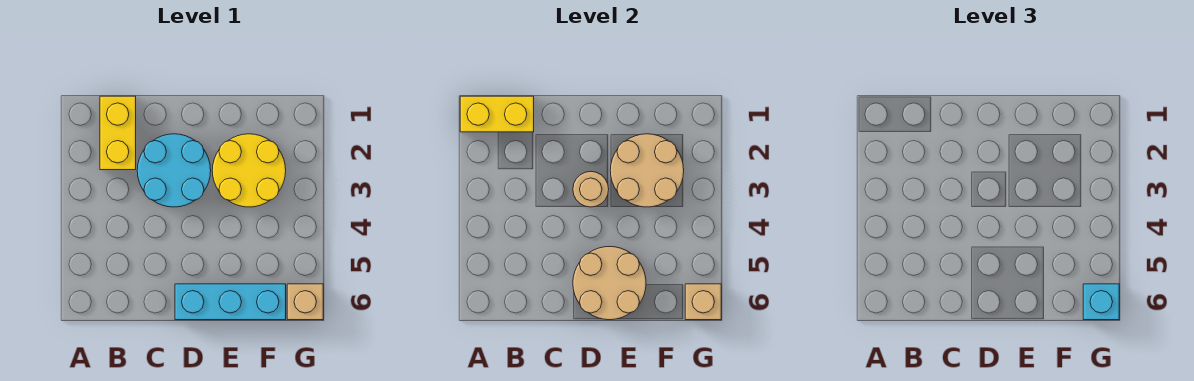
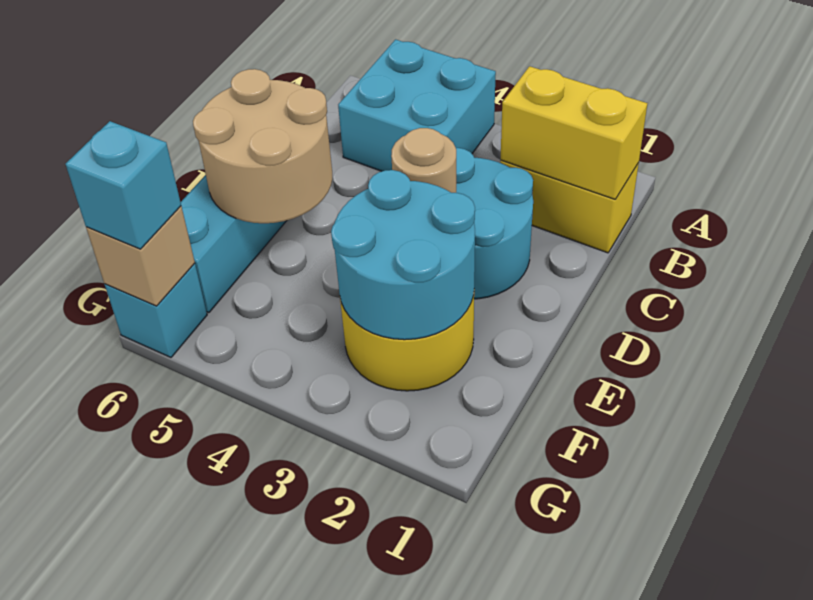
yellow brick A1:B1 level 2 -> yellow brick B1:B2 level 2
none -> cyan brick A4:B5 level 1
tan round brick E2:F3 level 2 -> cyan round brick E2:F3 level 2
tan brick G6 level 1 -> cyan brick G6 level 1

